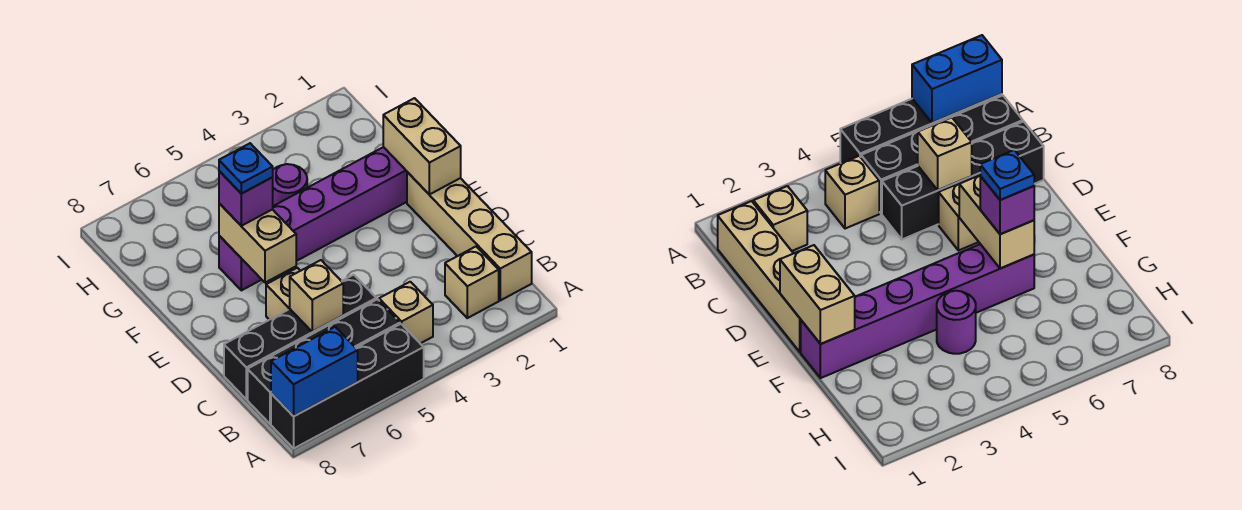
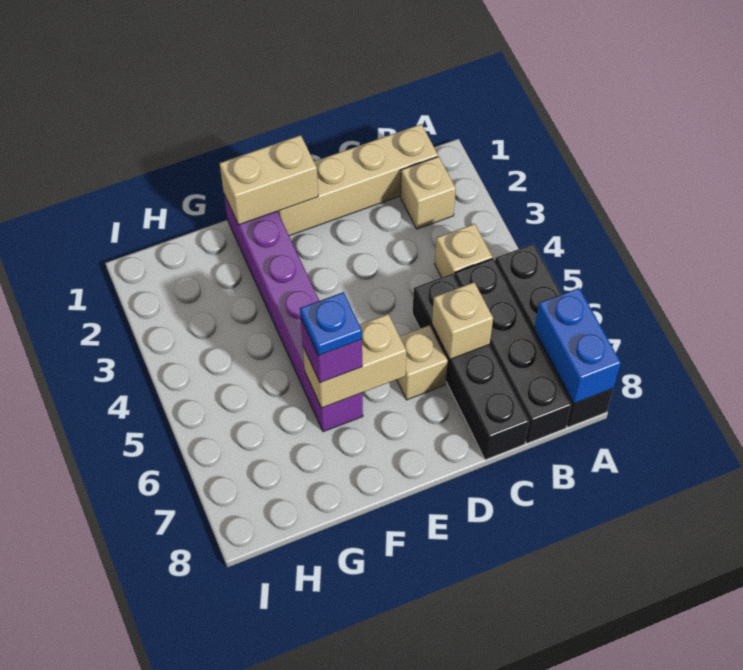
purple round brick G4 level 1 -> none

